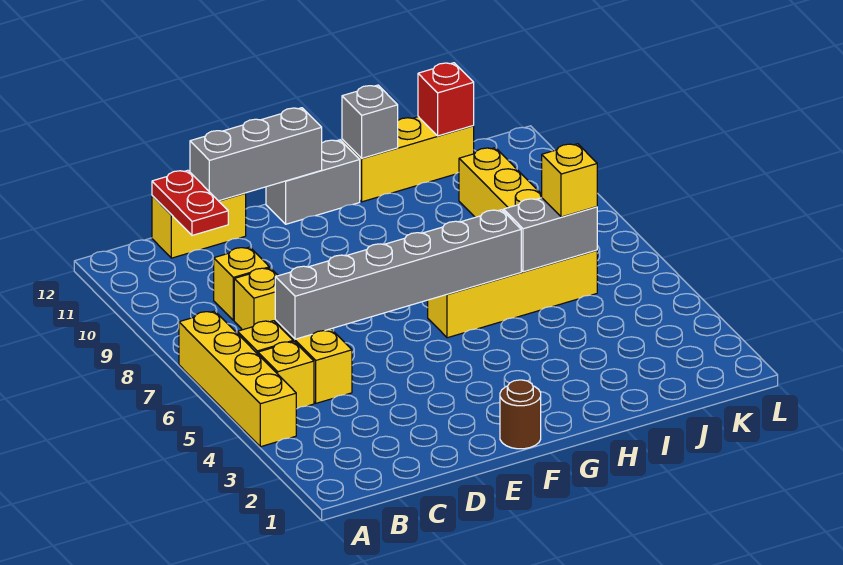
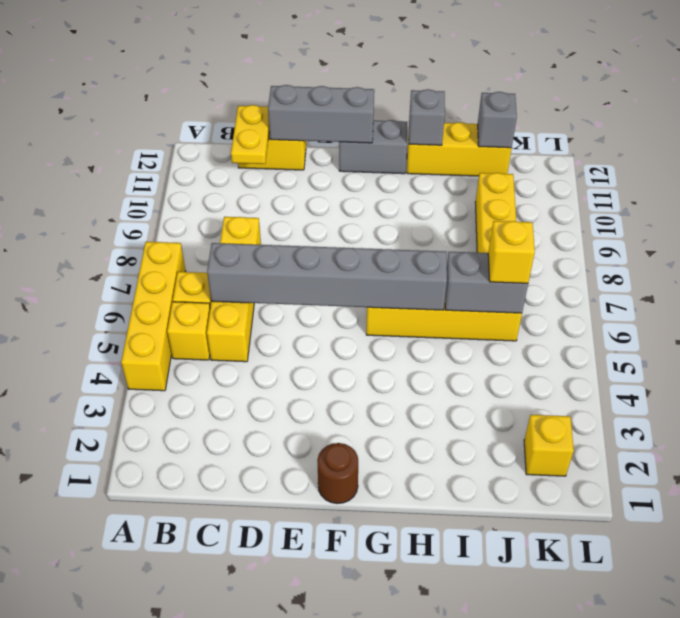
yellow brick C9 level 1 -> yellow brick K2 level 1
red plate C11:C12 level 2 -> yellow plate C11:C12 level 2
red brick J12 level 2 -> grey brick J12 level 2

